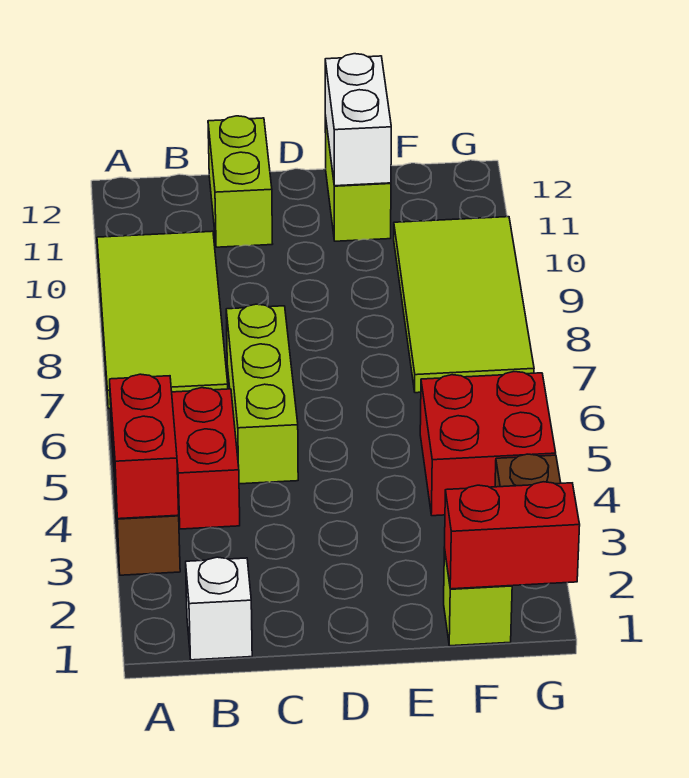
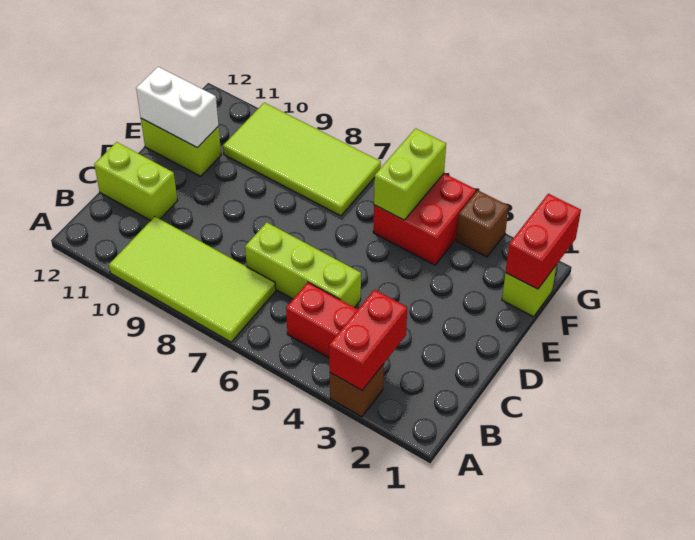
red brick A3:A4 level 2 -> red brick A3:B3 level 2
white brick B1 level 1 -> none
none -> lime brick F5:G5 level 2

